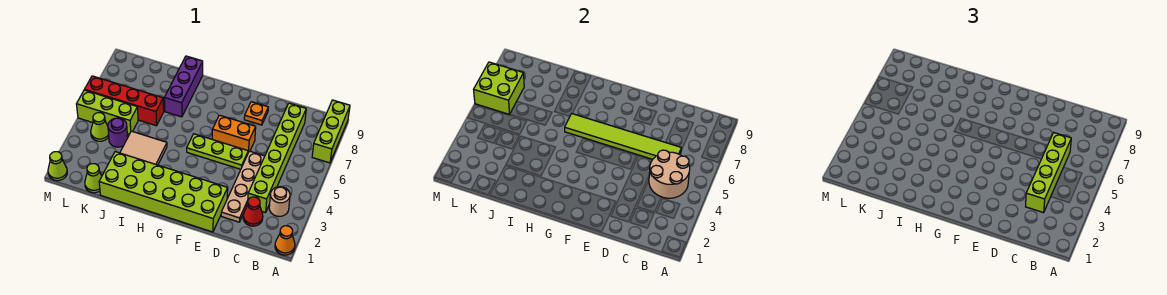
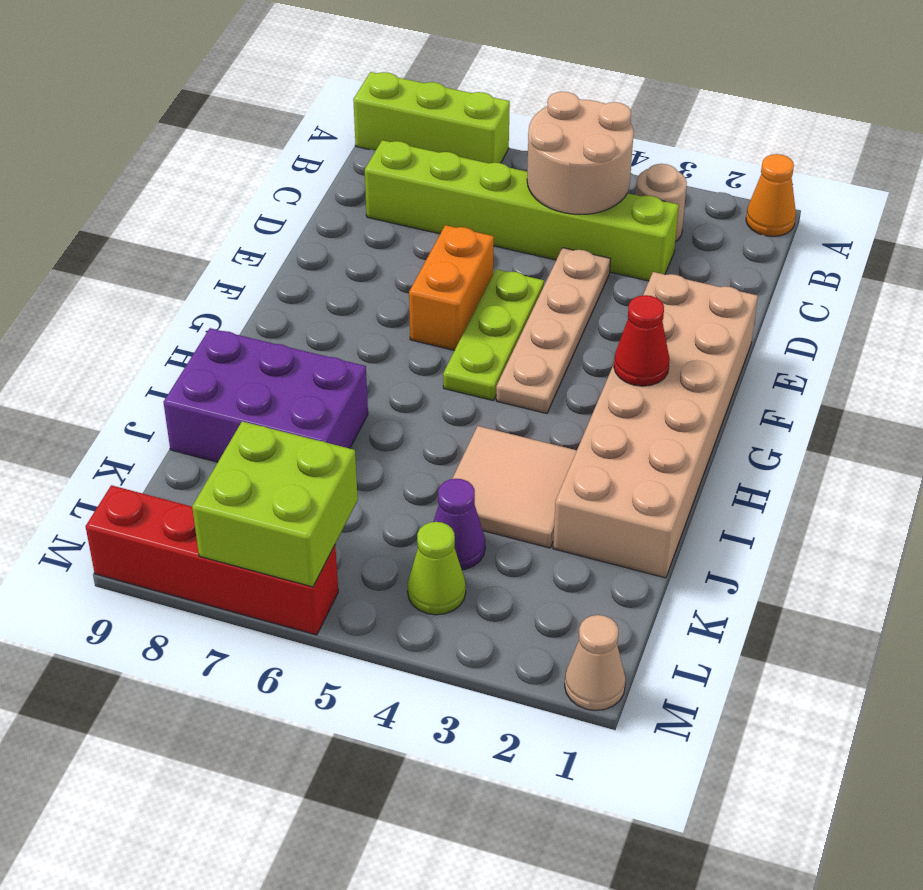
red cone C2 level 1 -> red cone G2 level 2
lime brick C3:C6 level 3 -> none
lime tile C6:H6 level 2 -> none
tan plate D2:D5 level 1 -> tan plate D4:G4 level 1
lime brick E1:J2 level 1 -> tan brick E1:J2 level 1
orange plate E8 level 1 -> none
purple brick I7:I9 level 1 -> purple brick I7:J9 level 1
red brick J6:M6 level 1 -> red brick M6:M9 level 1
lime cone K1 level 1 -> none
purple round brick K4 level 1 -> purple cone K4 level 1
lime brick K5:M5 level 1 -> none
lime cone M1 level 1 -> tan cone M1 level 1

